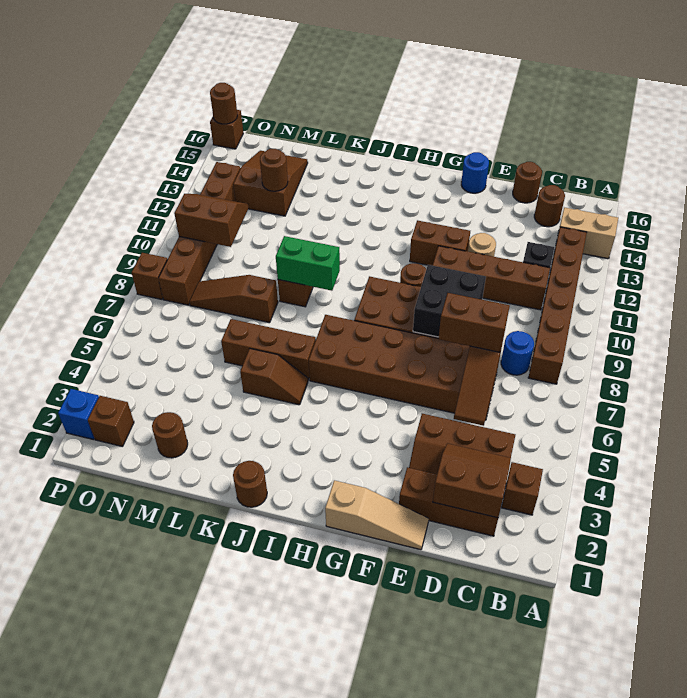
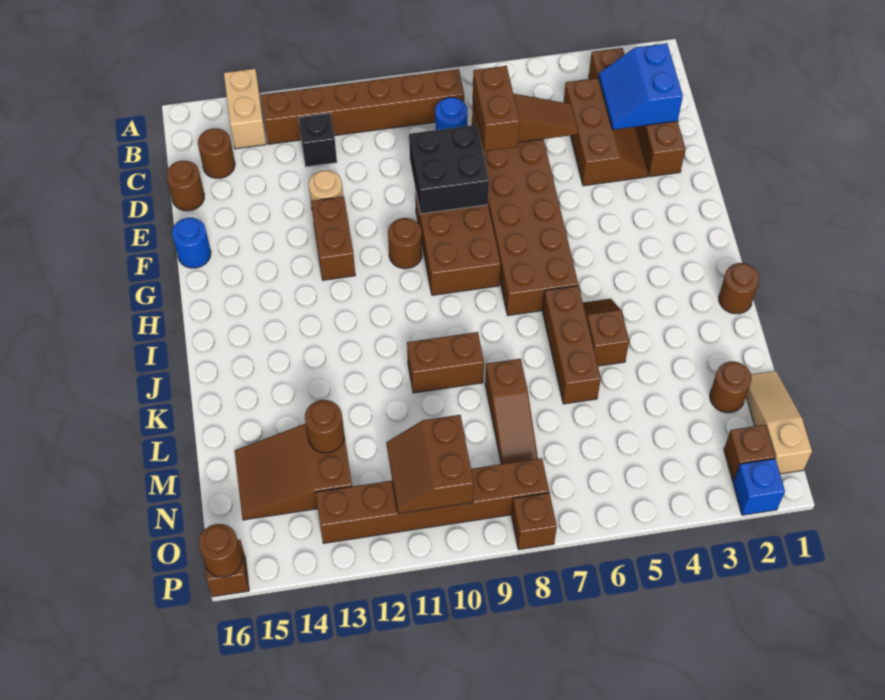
brown slope C2:D3 level 2 top 2 -> blue slope C2:D3 level 2 top 2
brown brick C11:F11 level 1 -> none
tan slope E1:G1 level 1 top G -> tan slope M1:O1 level 1 top O
green brick J9:K9 level 2 -> none

